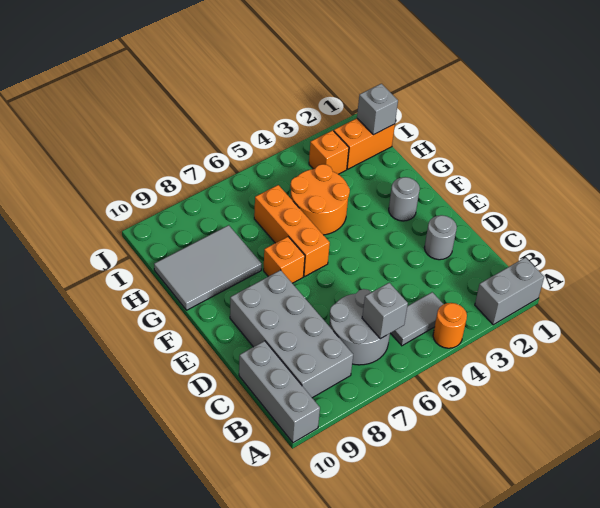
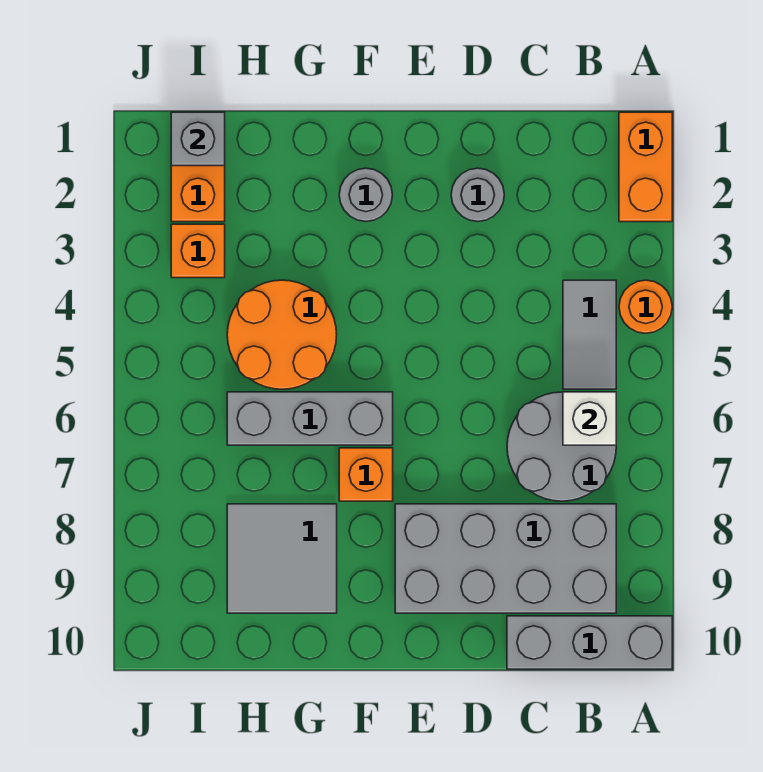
grey brick A1:A2 level 1 -> orange brick A1:A2 level 1
grey brick B6 level 2 -> white brick B6 level 2
orange brick F6:H6 level 1 -> grey brick F6:H6 level 1
grey tile G8:H10 level 1 -> grey tile G8:H9 level 1

